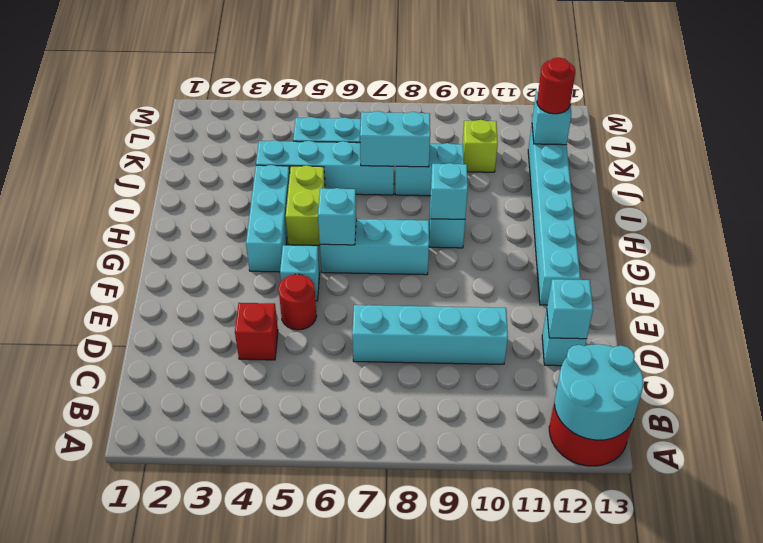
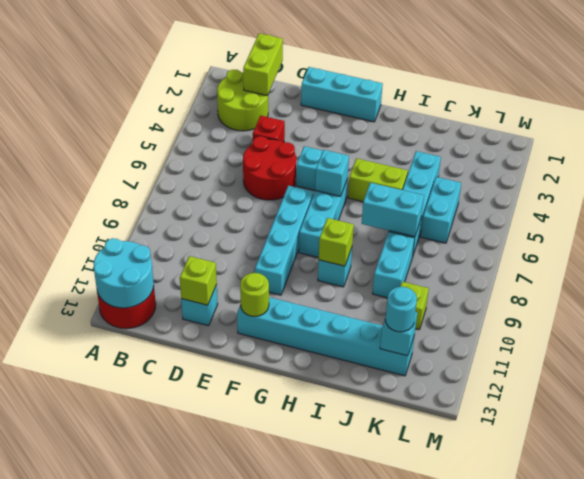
none -> lime round brick B2:C3 level 1
none -> lime brick C1:C2 level 2
cyan brick D7:D10 level 1 -> cyan brick F7:F10 level 1
cyan brick D12 level 2 -> lime brick D12 level 2
red round brick E5 level 1 -> red round brick D5:E6 level 1
none -> lime round brick F12 level 2
cyan brick G4:I4 level 1 -> cyan brick E1:G1 level 1
cyan brick H9 level 2 -> lime brick H9 level 2
cyan brick J7:J8 level 2 -> cyan brick I7:J7 level 2
red round brick K12 level 3 -> cyan round brick K12 level 3

